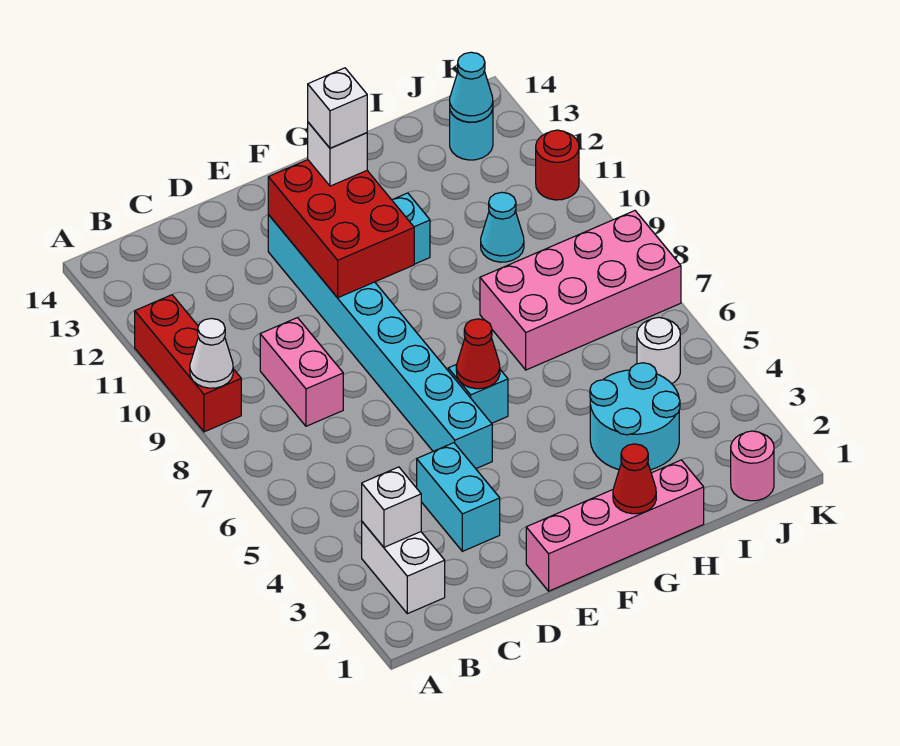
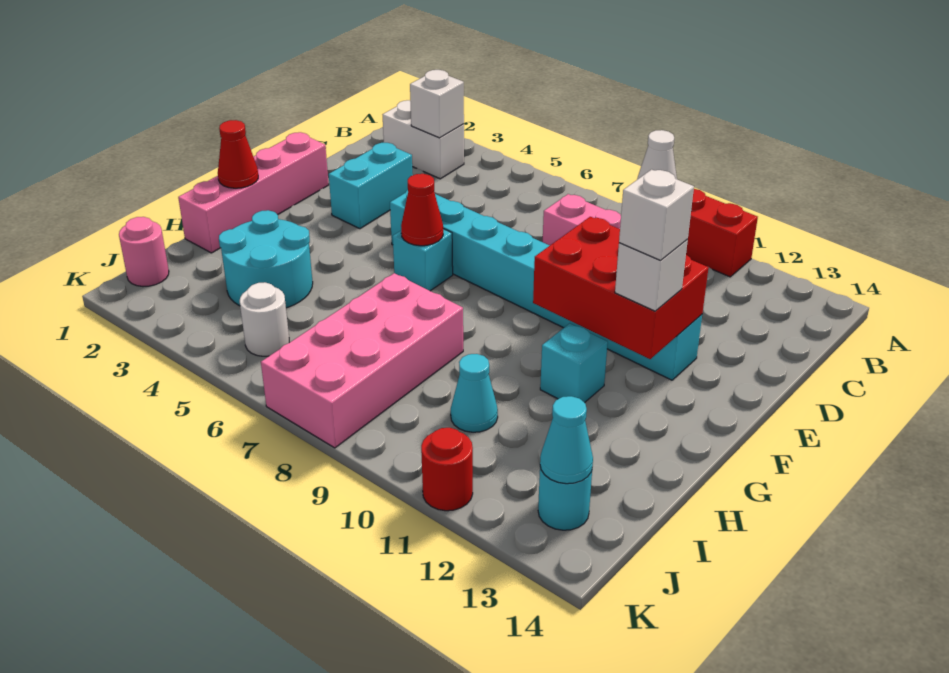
cyan brick D3:D4 level 1 -> cyan brick D3:E3 level 1

